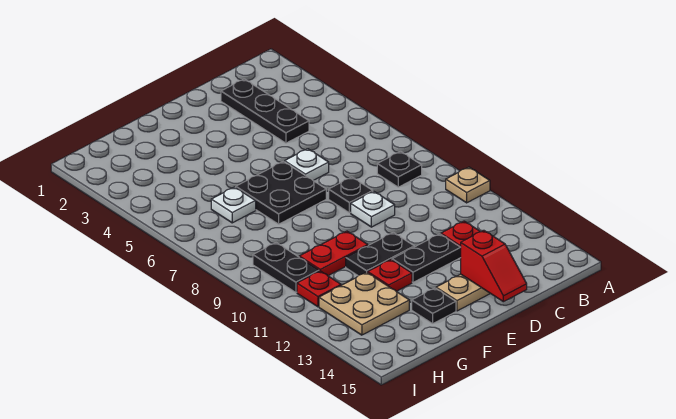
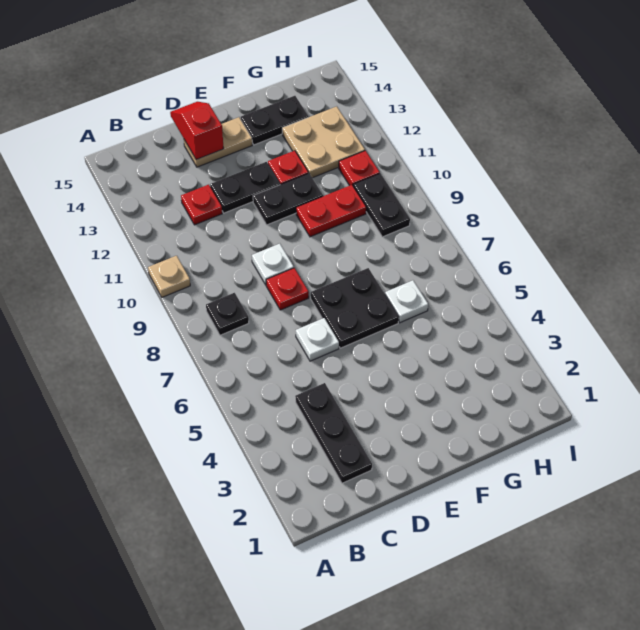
black plate D8 level 1 -> red plate D8 level 1
black plate F14 level 1 -> black plate F14:G14 level 1

